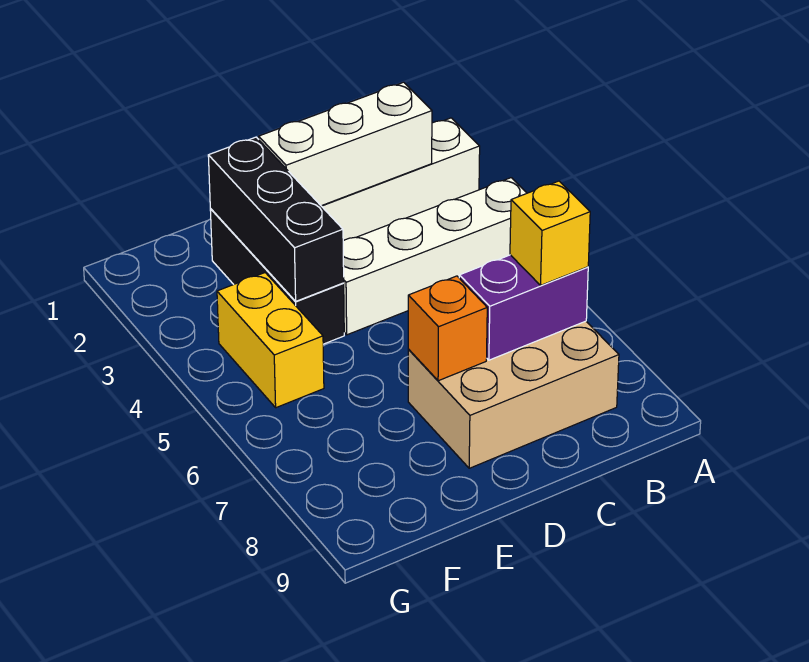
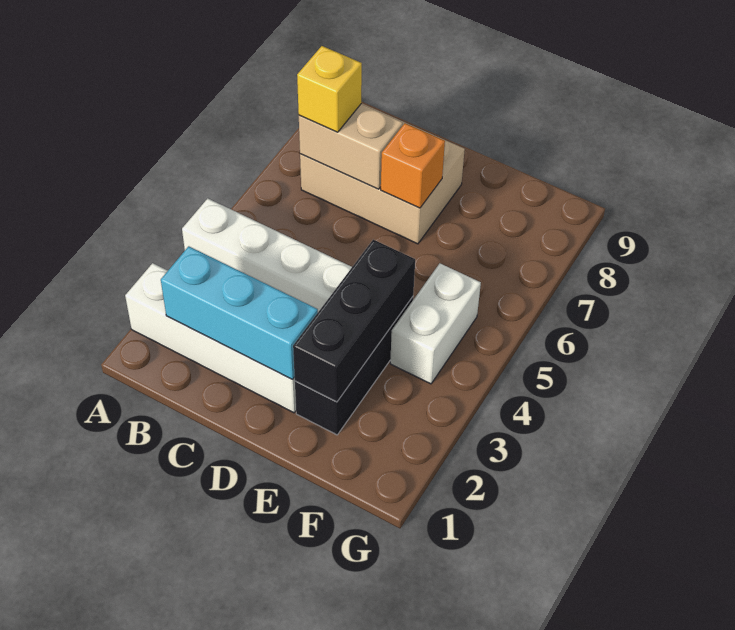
white brick B2:D2 level 2 -> cyan brick B2:D2 level 2
purple brick B7:C7 level 2 -> tan brick B7:C7 level 2
yellow brick F4:F5 level 1 -> white brick F4:F5 level 1

